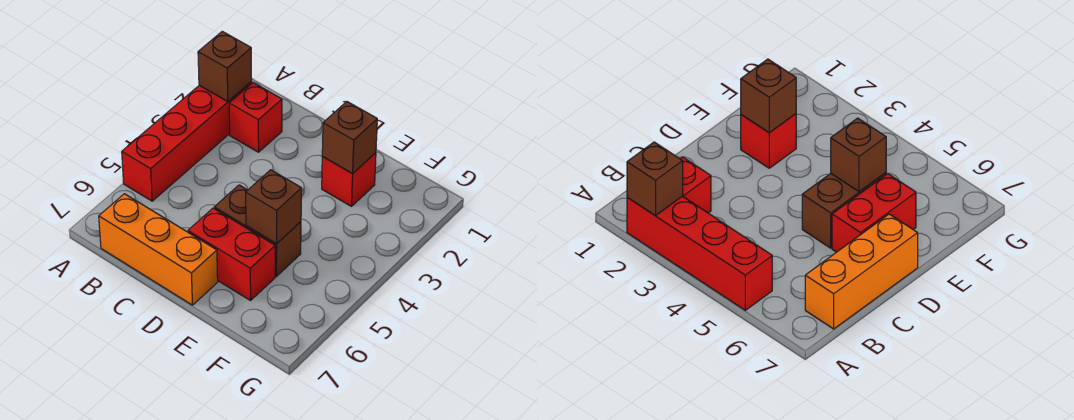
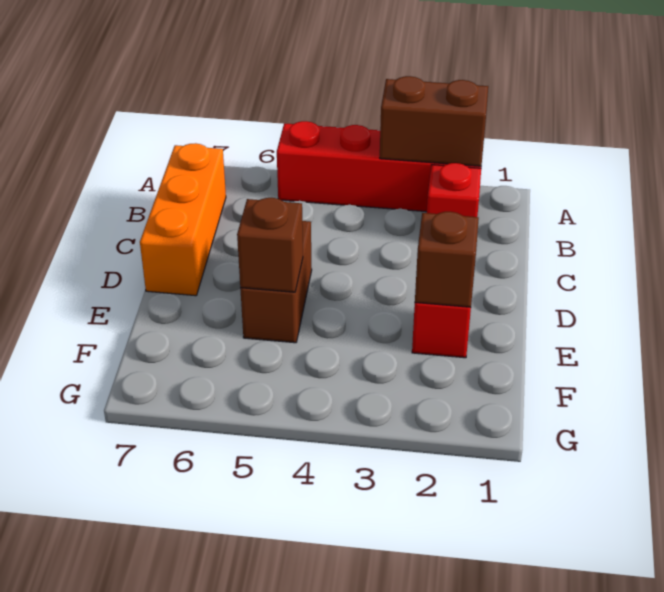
brown brick A2 level 2 -> brown brick A2:A3 level 2
red brick D6:E6 level 1 -> none

